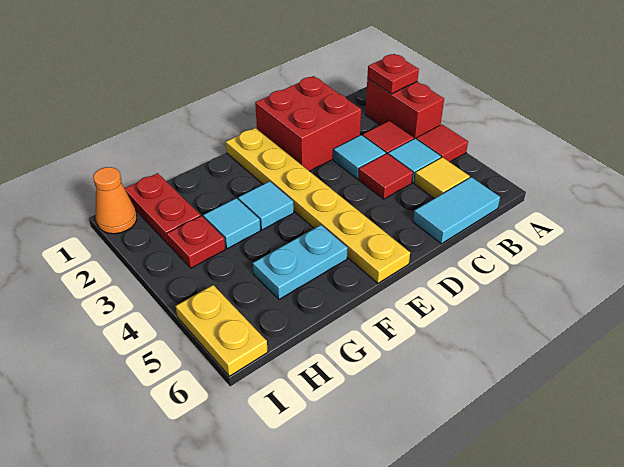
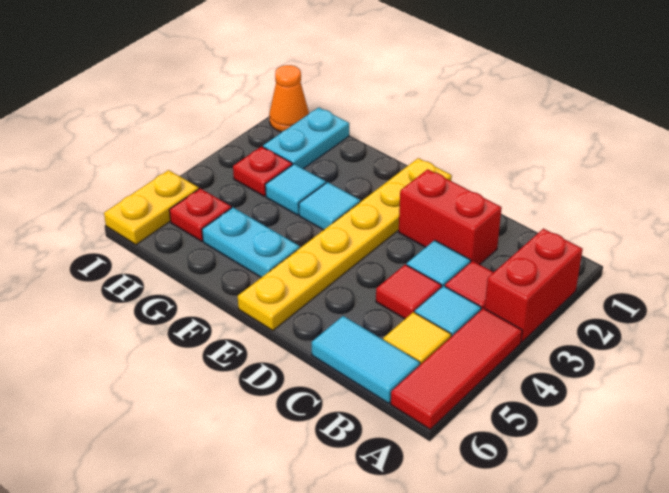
red plate A2 level 2 -> red plate H5 level 1
red tile A4 level 1 -> red tile A4:A6 level 1
red brick C1:D2 level 1 -> red brick C2:D2 level 1
red plate H1:H2 level 1 -> cyan plate H1:H2 level 1

